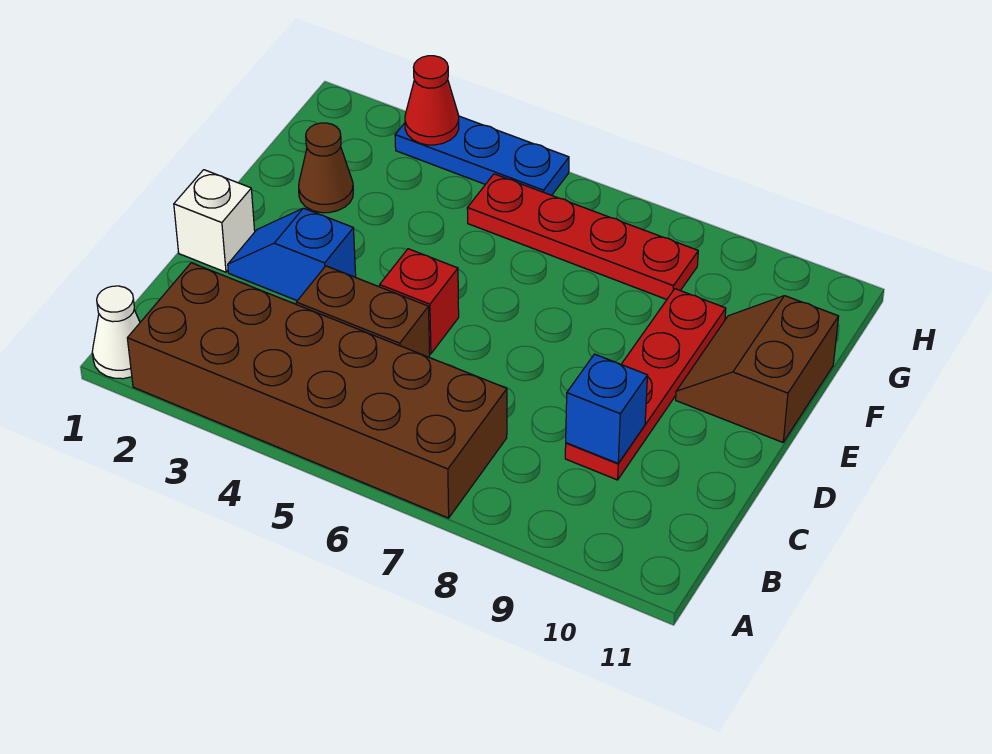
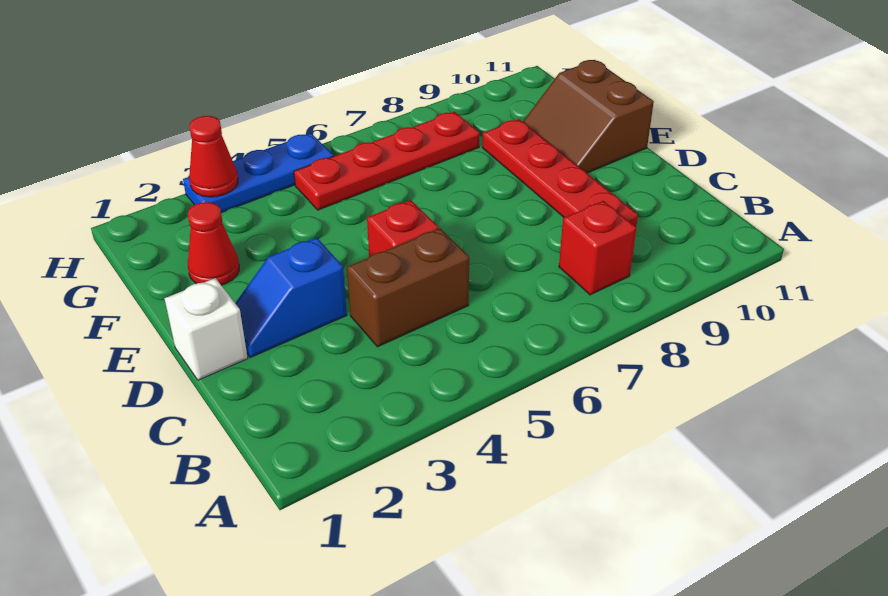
white cone A1 level 1 -> none
brown brick A2:B7 level 1 -> none
none -> red brick B8 level 1
blue brick C9 level 2 -> none
brown cone F2 level 1 -> red cone F2 level 1

